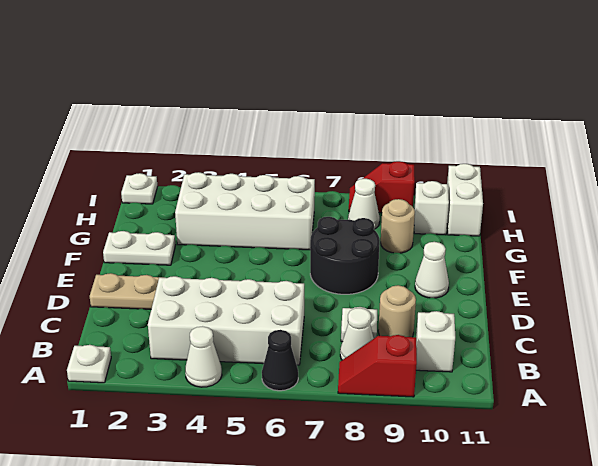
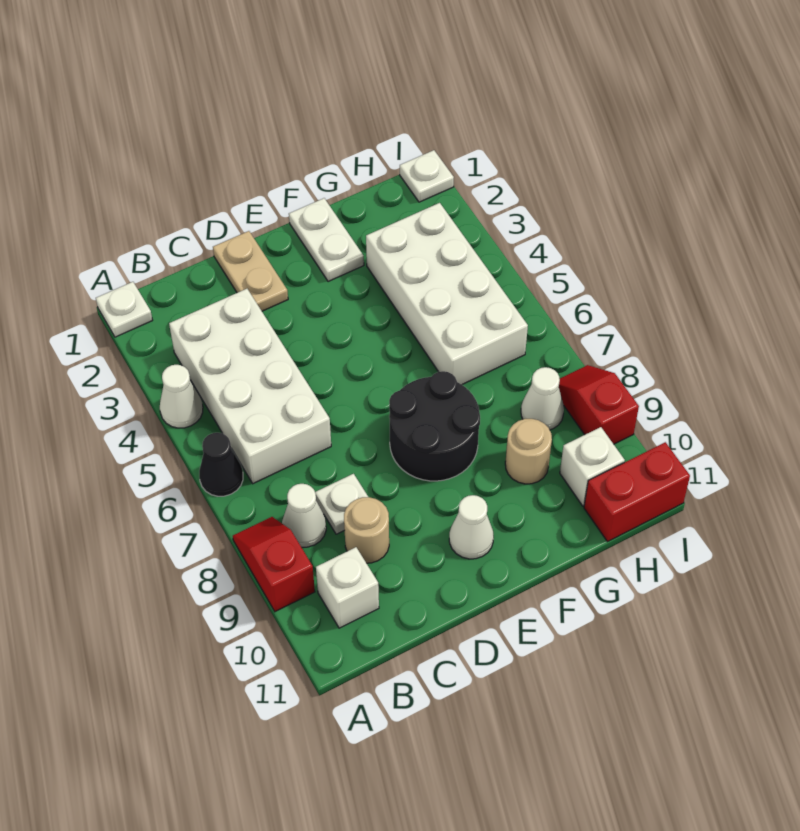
white brick H11:I11 level 1 -> red brick H11:I11 level 1

